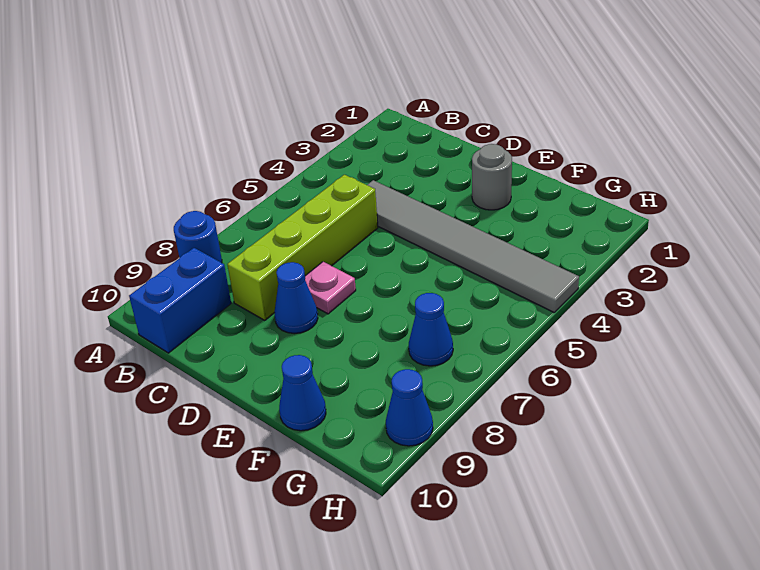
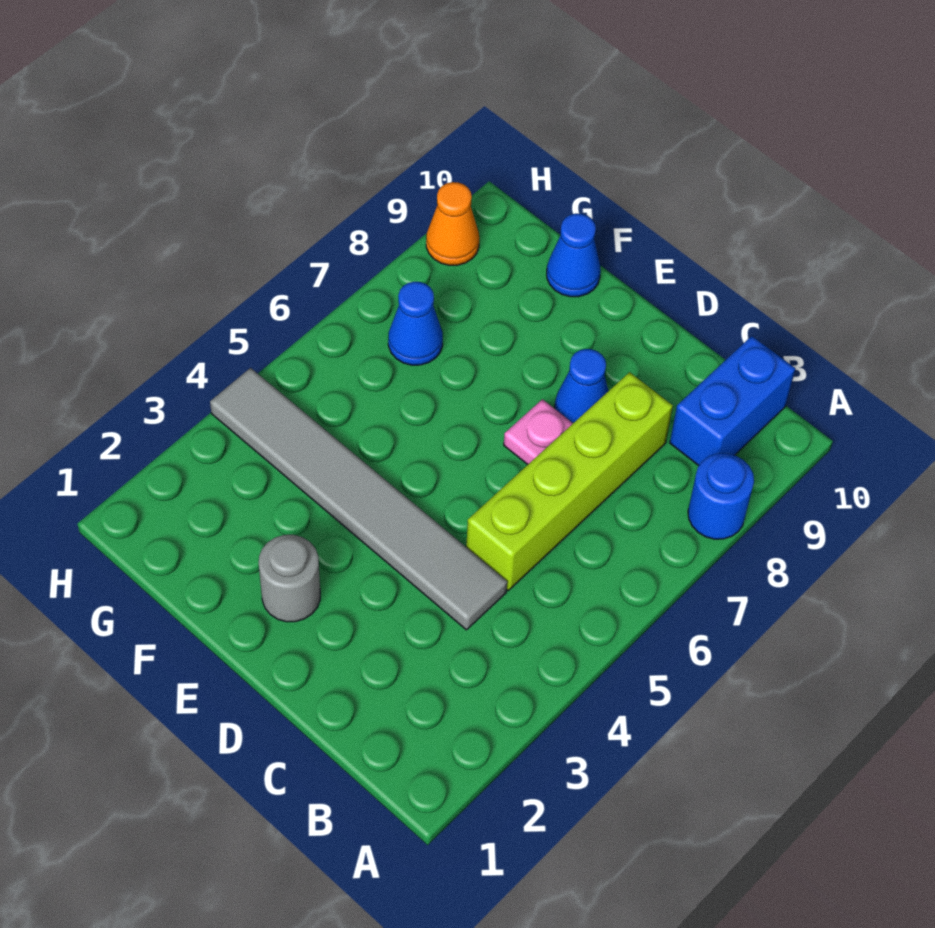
blue cone H9 level 1 -> orange cone H9 level 1

